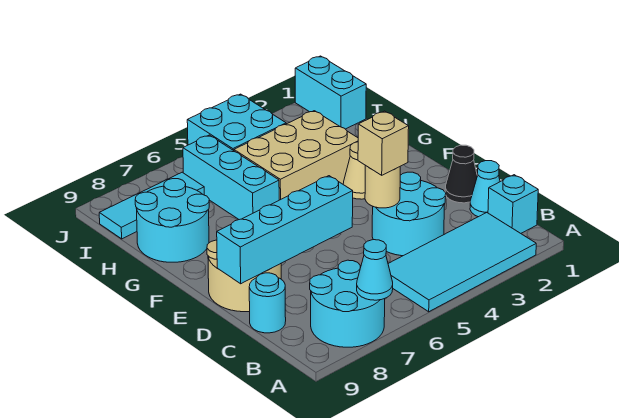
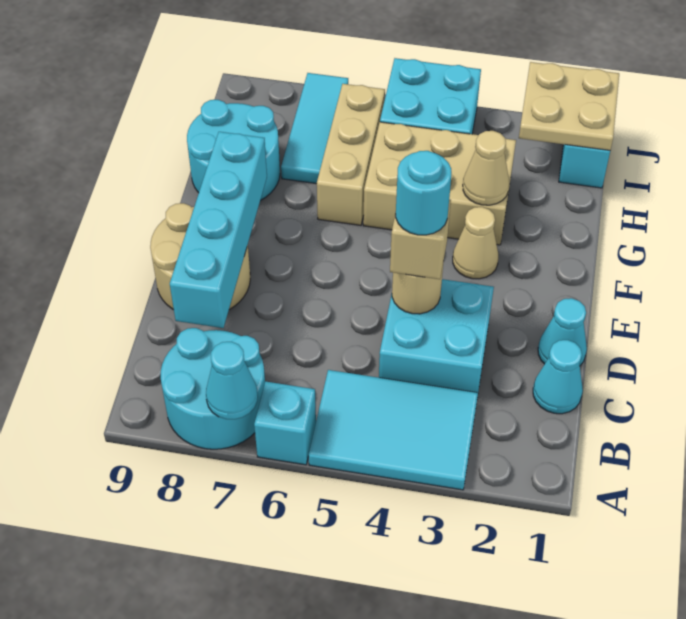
cyan tile A2:B5 level 1 -> cyan tile A3:B5 level 1
cyan brick B1 level 1 -> cyan brick A6 level 1
cyan round brick C3:D4 level 1 -> cyan brick C3:D4 level 1
cyan round brick C9 level 1 -> cyan round brick D4 level 4
black cone D1 level 1 -> cyan cone D1 level 1
cyan brick D6:D9 level 2 -> cyan brick C8:F8 level 2
none -> tan cone G3 level 2
cyan brick G6:I6 level 1 -> tan brick G6:I6 level 1
none -> tan plate I1:J2 level 2
cyan tile I7:I9 level 1 -> cyan tile H7:J7 level 1

